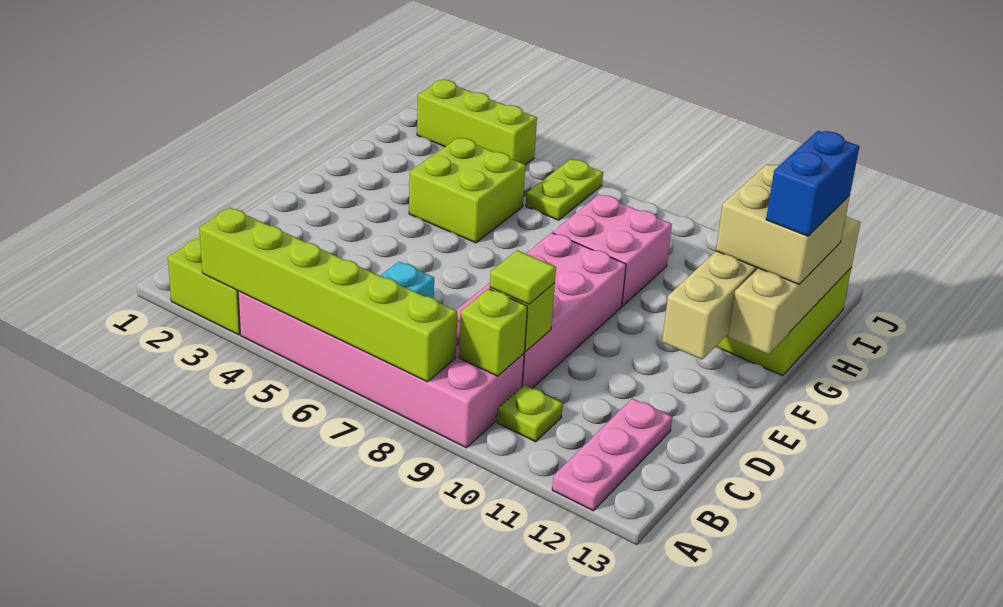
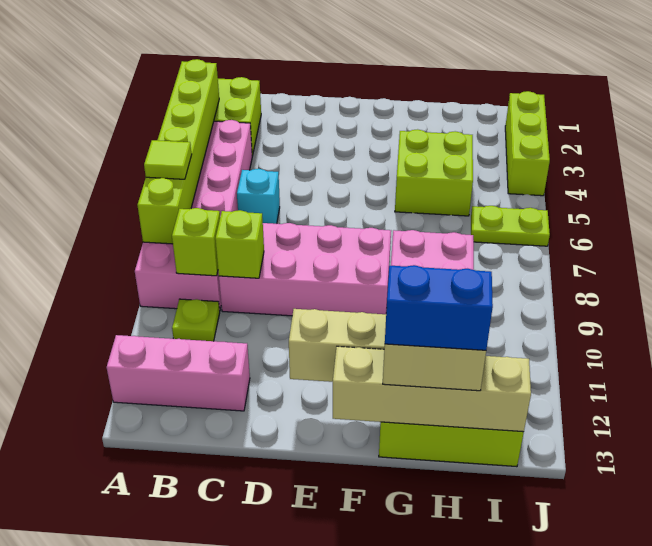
pink plate A12:C12 level 1 -> pink brick A12:C12 level 1
lime tile C9 level 3 -> lime tile A7 level 3

